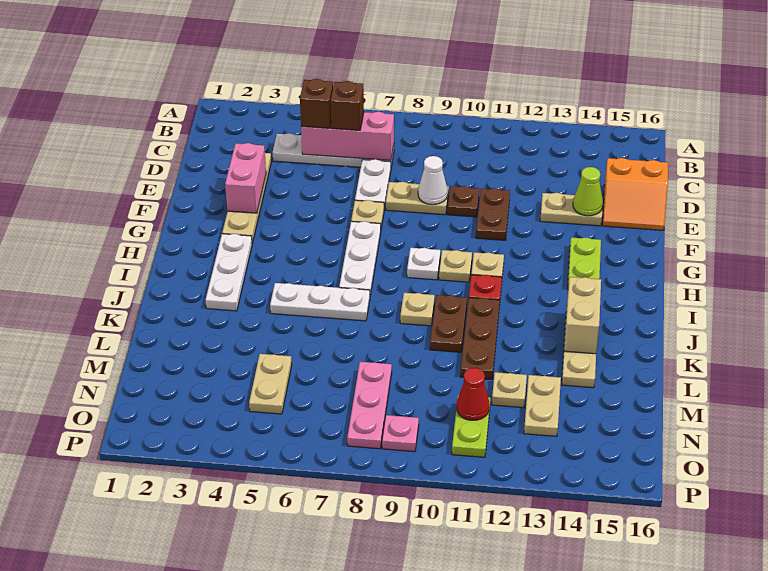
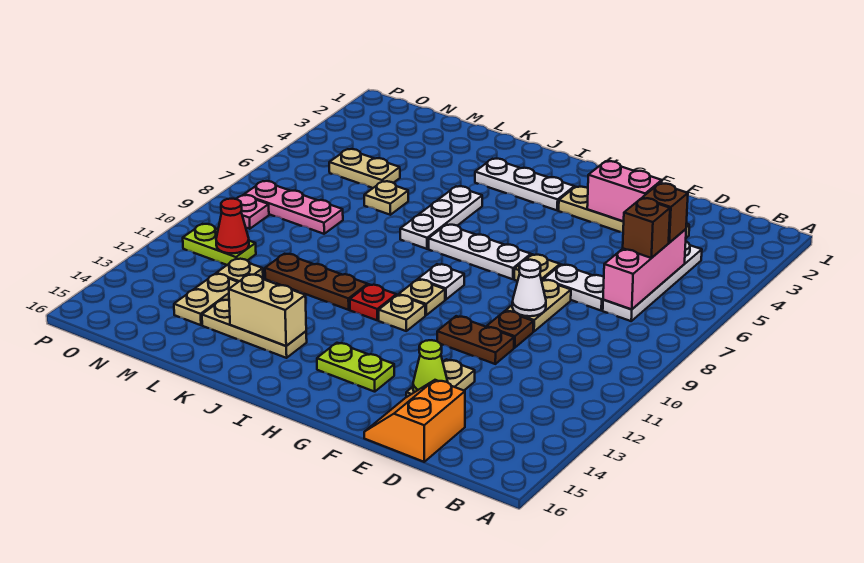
tan plate J9 level 1 -> tan plate L6 level 1
brown plate J10:K10 level 1 -> none
tan plate M13:N13 level 1 -> tan plate M13:M14 level 1

